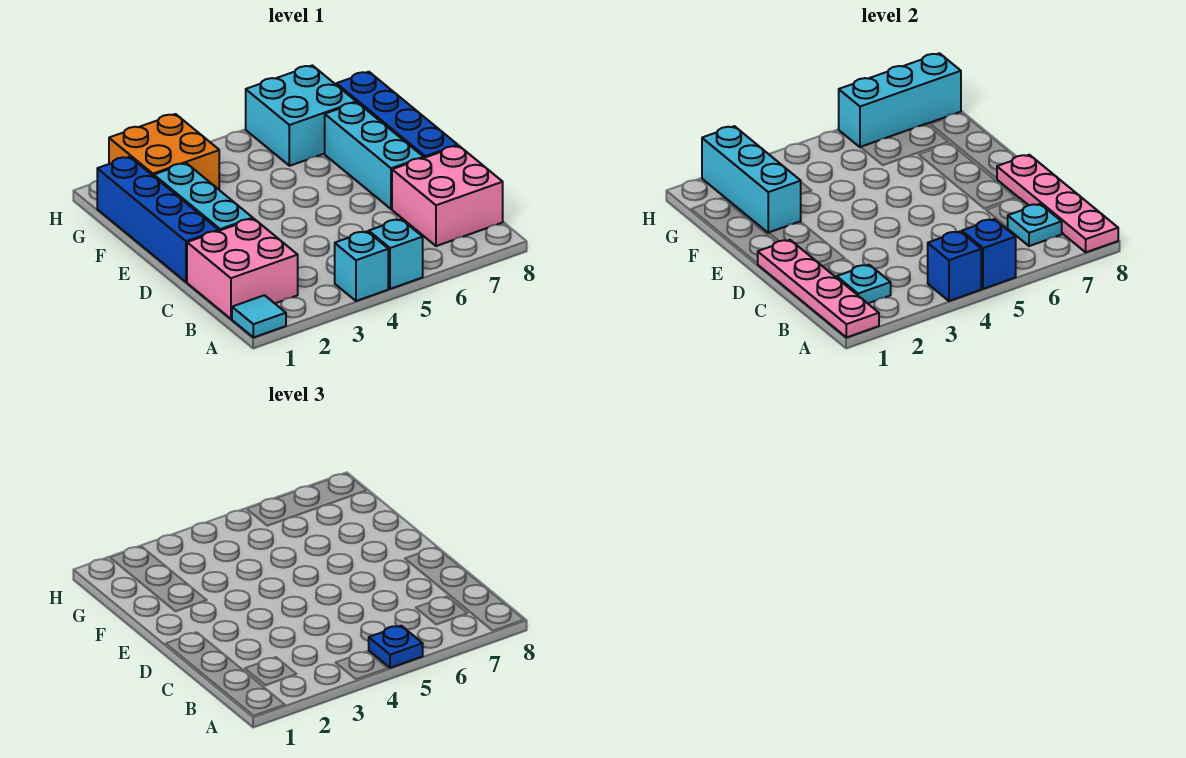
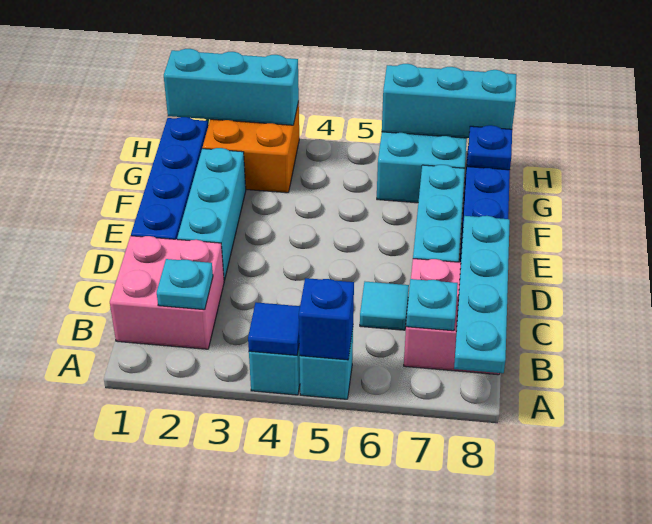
cyan tile A1 level 1 -> cyan tile C6 level 1
pink plate A1:D1 level 2 -> none
blue brick A4 level 2 -> blue tile A4 level 2
blue plate A5 level 3 -> blue plate G8 level 2
pink plate A8:D8 level 2 -> cyan plate A8:D8 level 2
cyan brick F2:H2 level 2 -> cyan brick H1:H3 level 2

